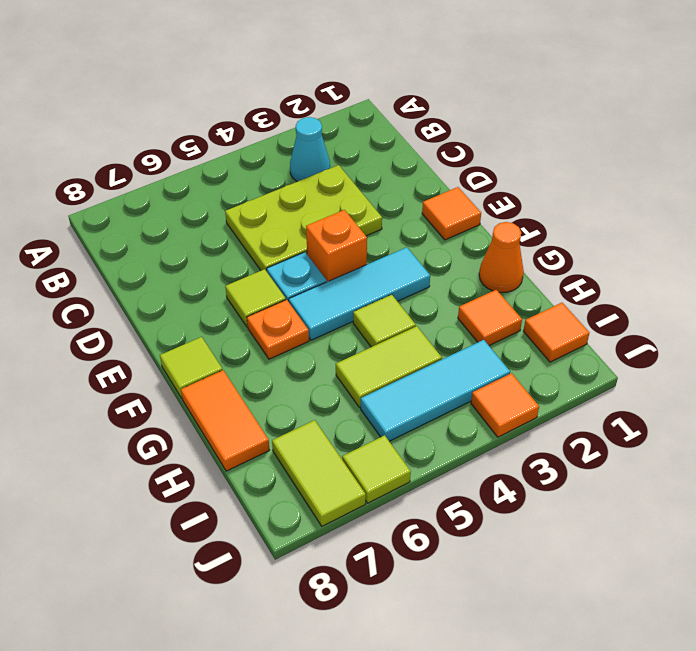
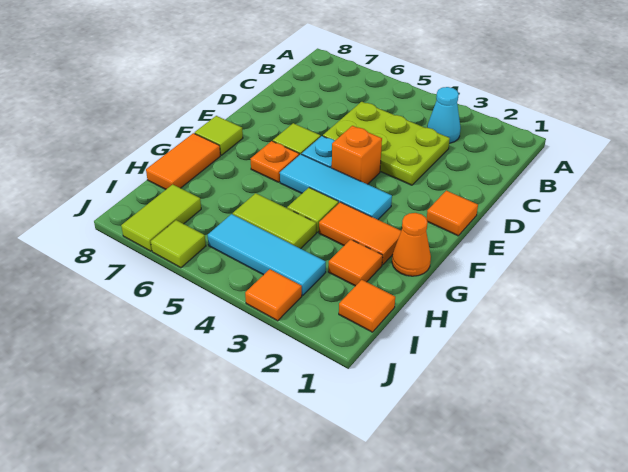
none -> orange tile G2:G3 level 1

